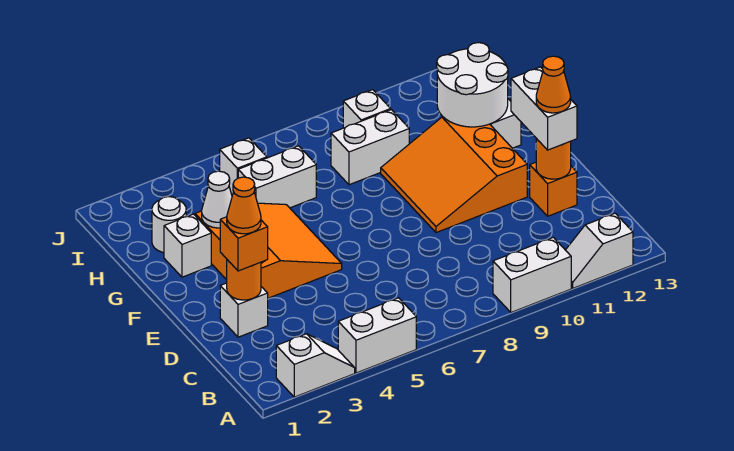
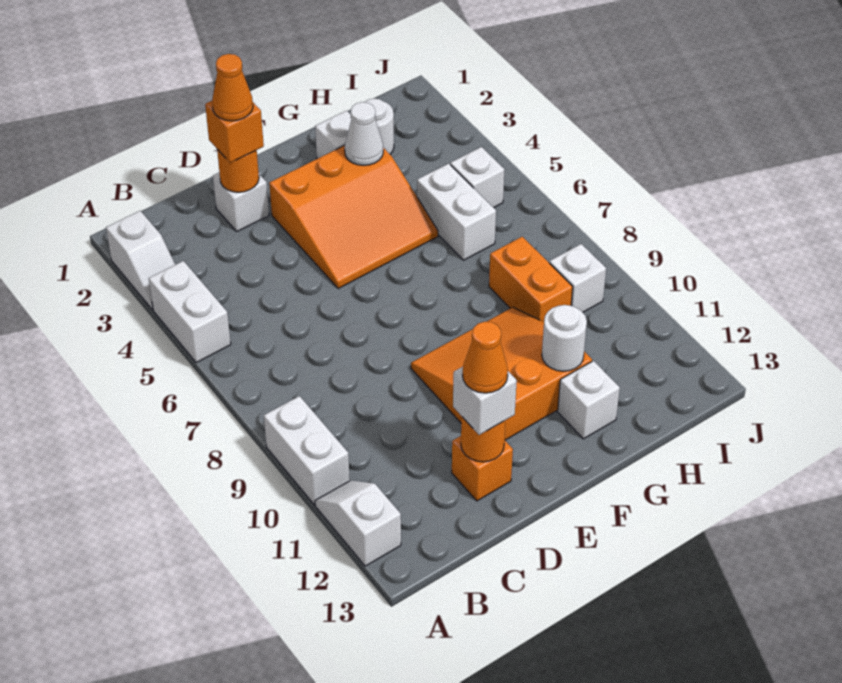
white brick D12:E12 level 3 -> white brick D12 level 3
white round brick G11:H12 level 2 -> white round brick G11 level 2
white brick H8:H9 level 1 -> orange brick H8:H9 level 1

